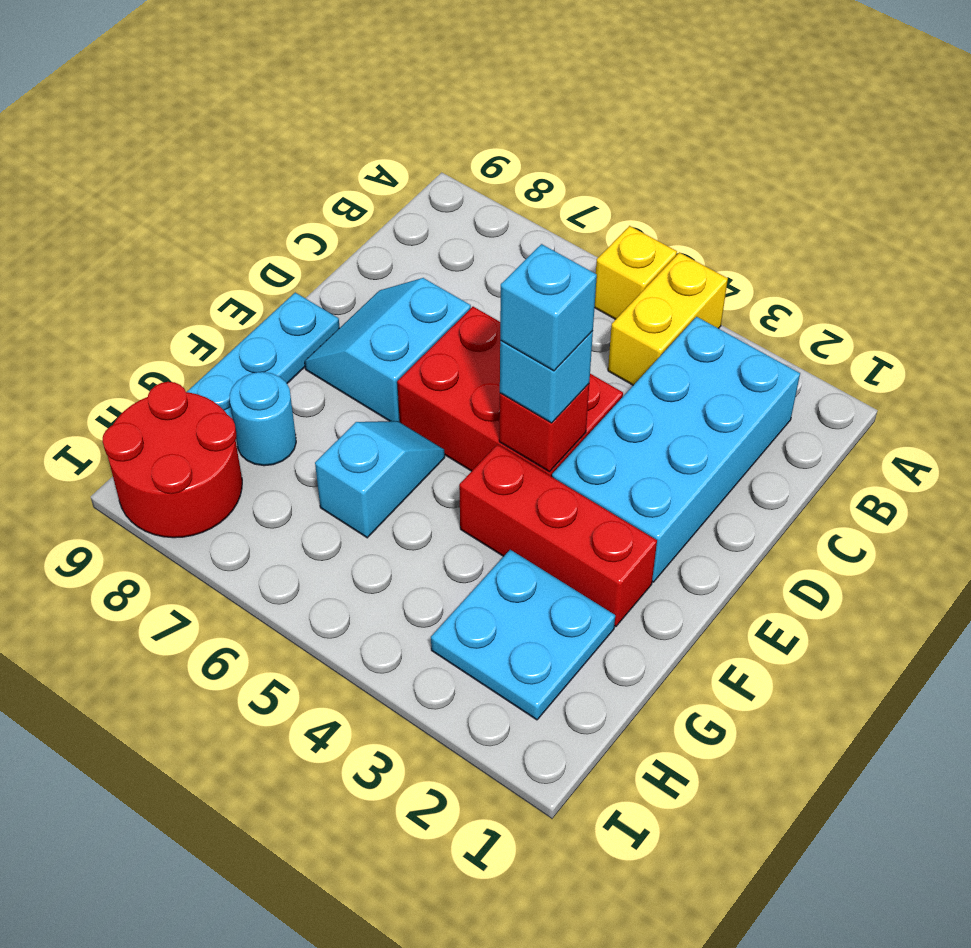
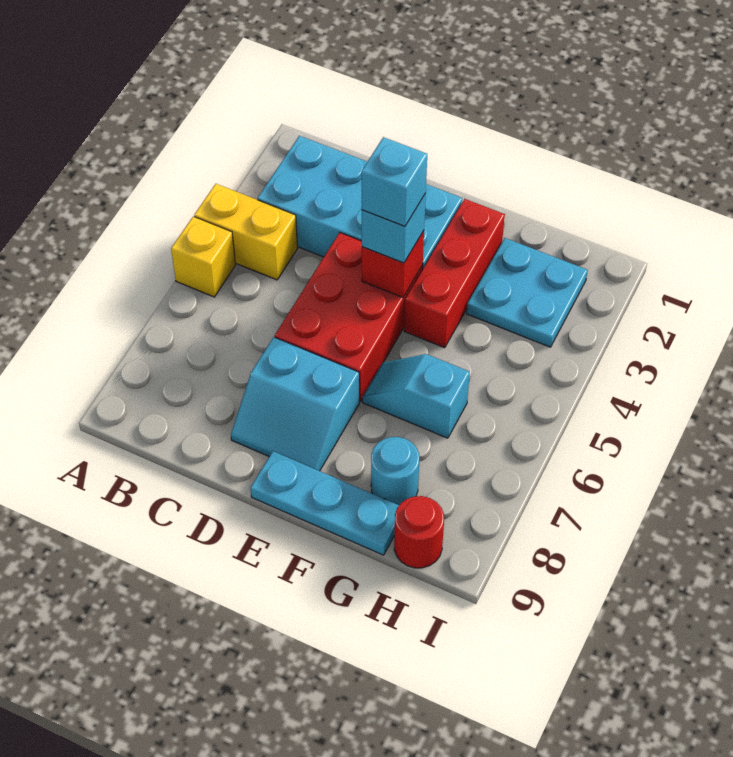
red round brick H8:I9 level 1 -> red round brick H9 level 1

